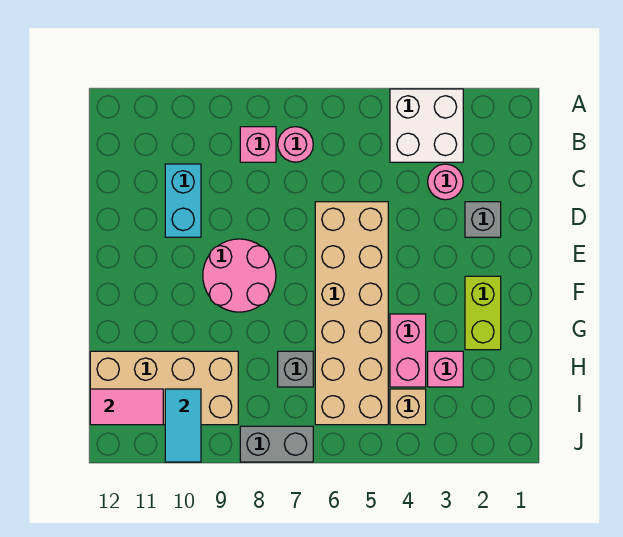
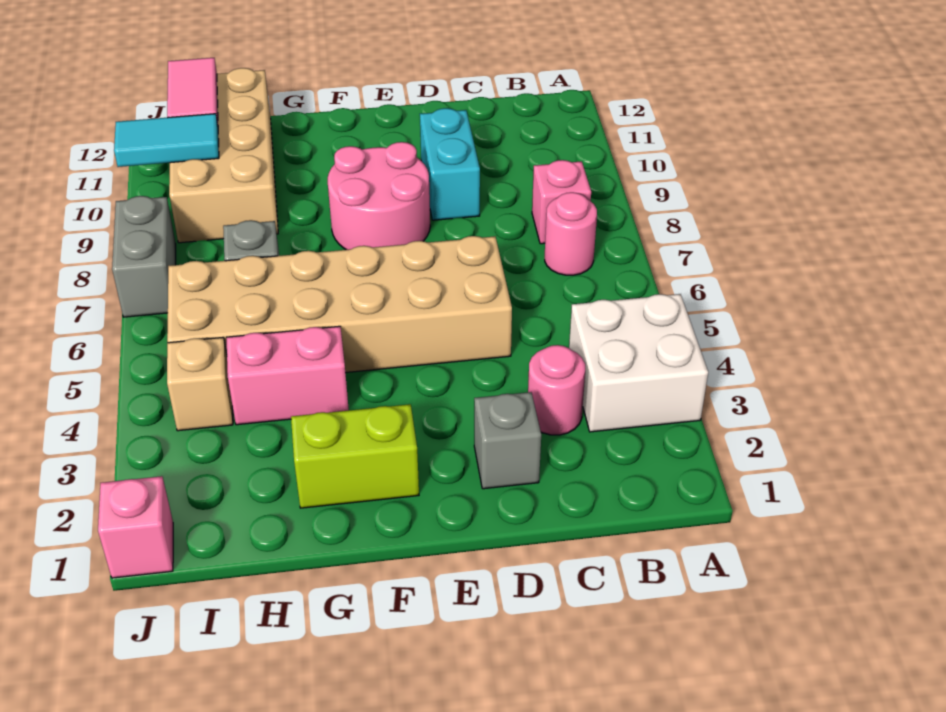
cyan brick C10:D10 level 1 -> cyan brick D9:D10 level 1
pink brick H3 level 1 -> pink brick J1 level 1

